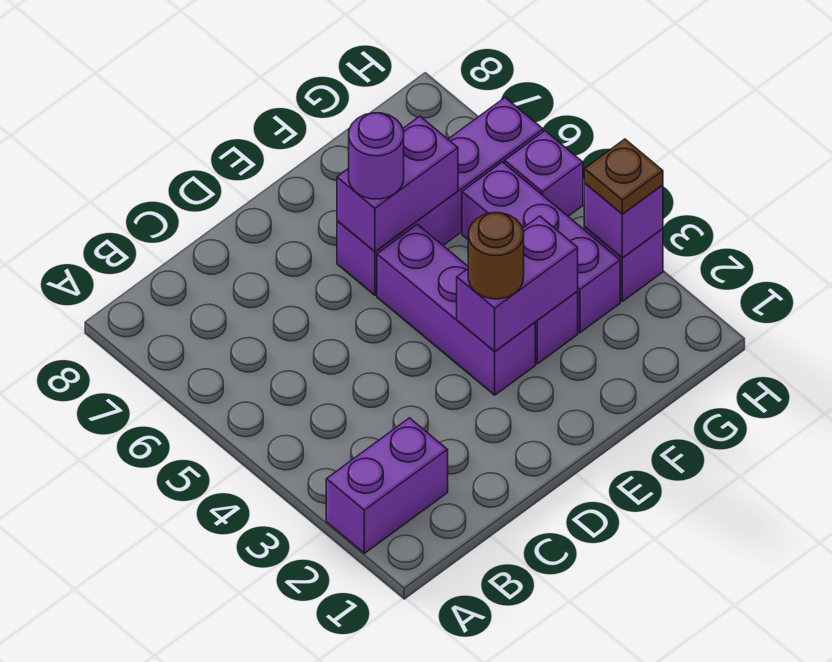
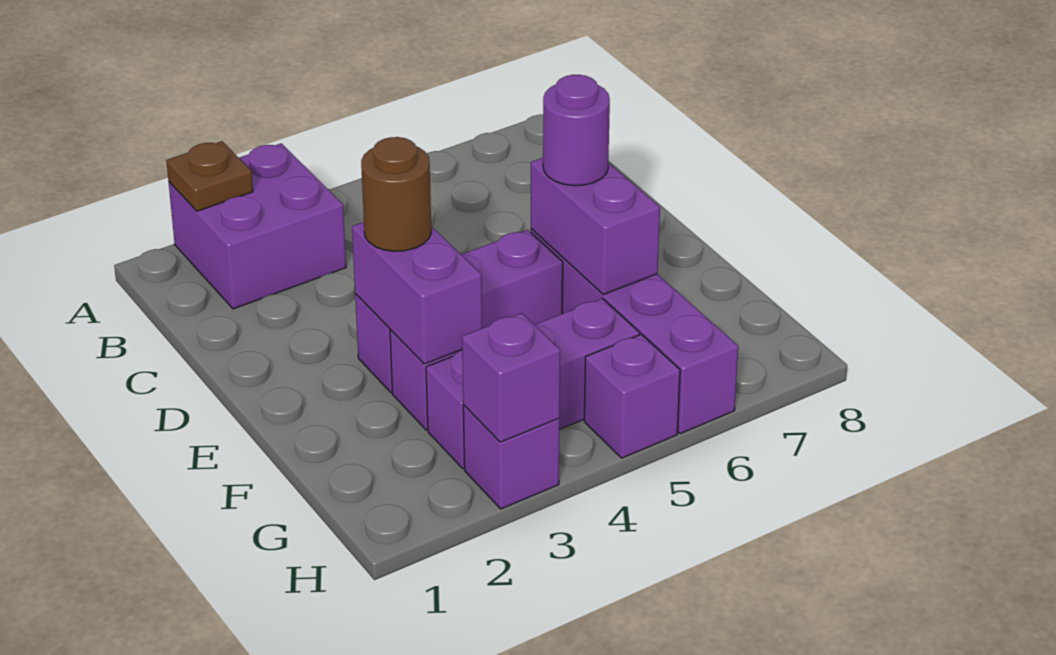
purple brick A2:B2 level 1 -> purple brick A2:B3 level 1
brown plate H3 level 3 -> brown plate A2 level 2

